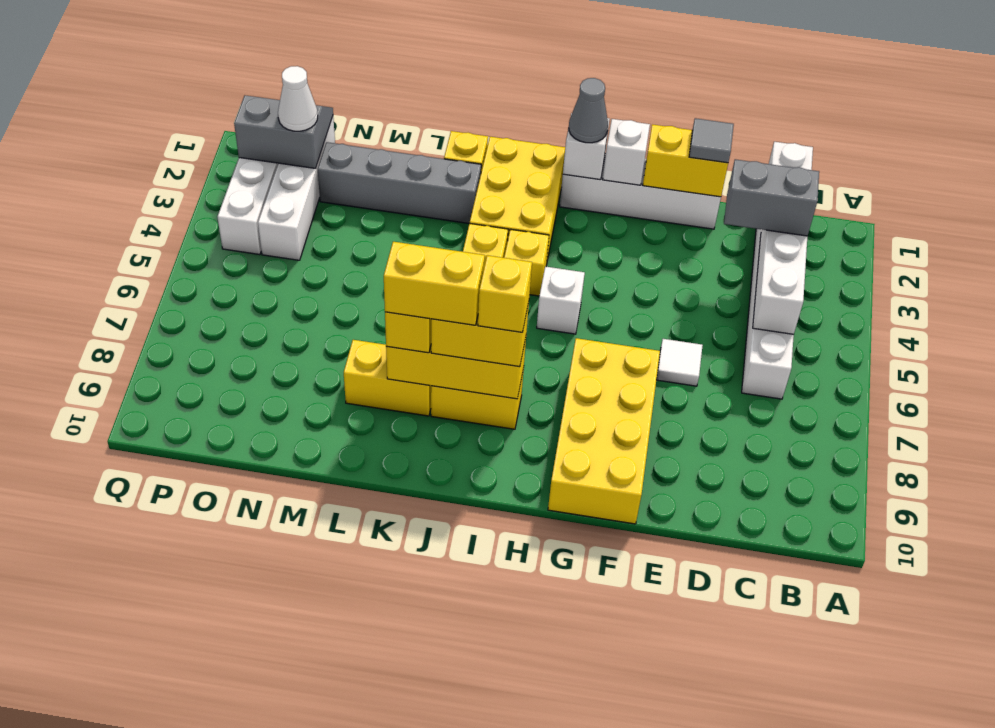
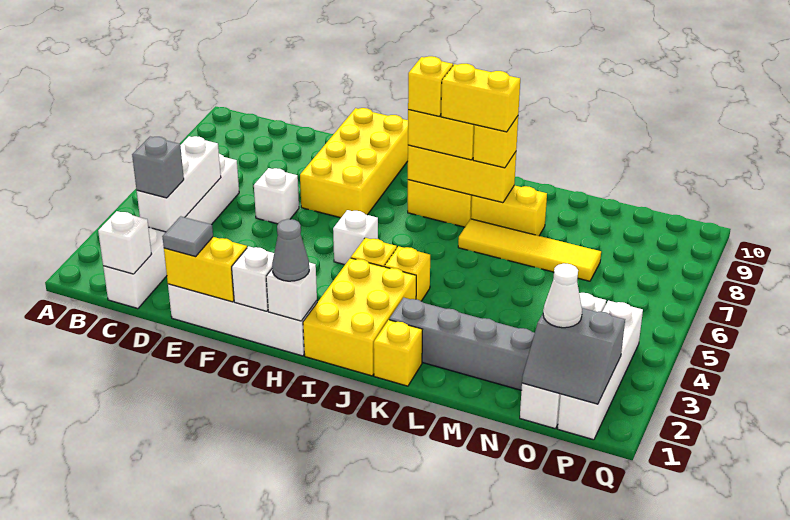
grey brick C3:D3 level 3 -> grey brick C3 level 3
white tile E6 level 1 -> white brick E6 level 1
none -> yellow tile K7:N7 level 1

